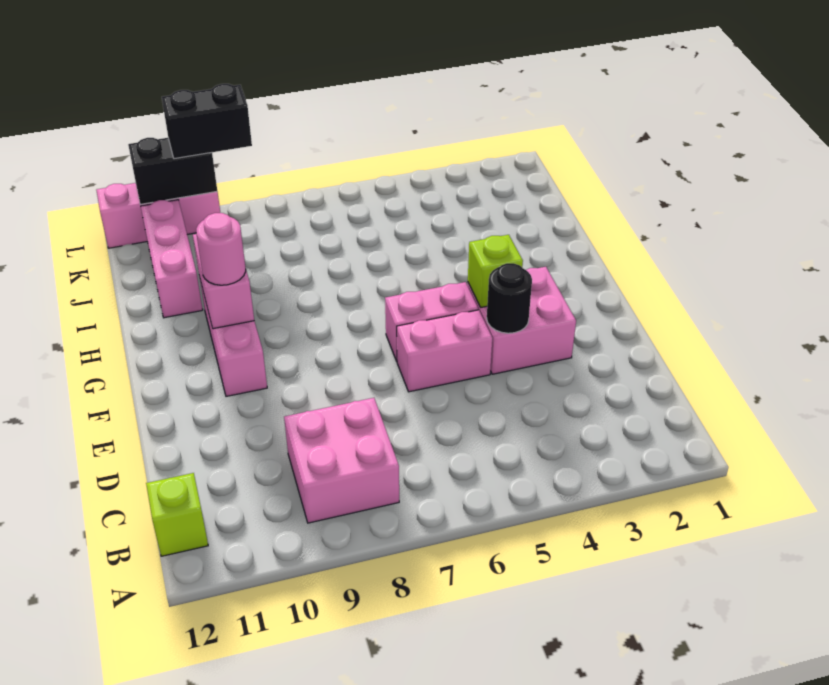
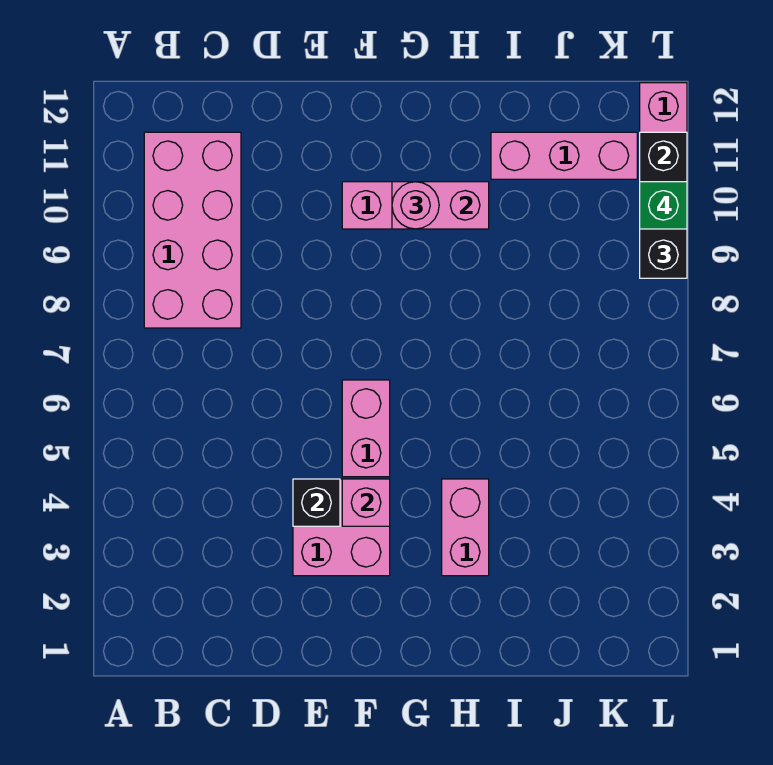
pink brick B8:C9 level 1 -> pink brick B8:C11 level 1
lime brick B12 level 1 -> none
black round brick E4 level 2 -> black brick E4 level 2
pink brick E5:E6 level 1 -> pink brick H3:H4 level 1
lime brick F4 level 2 -> pink brick F4 level 2
none -> green brick L10 level 4

